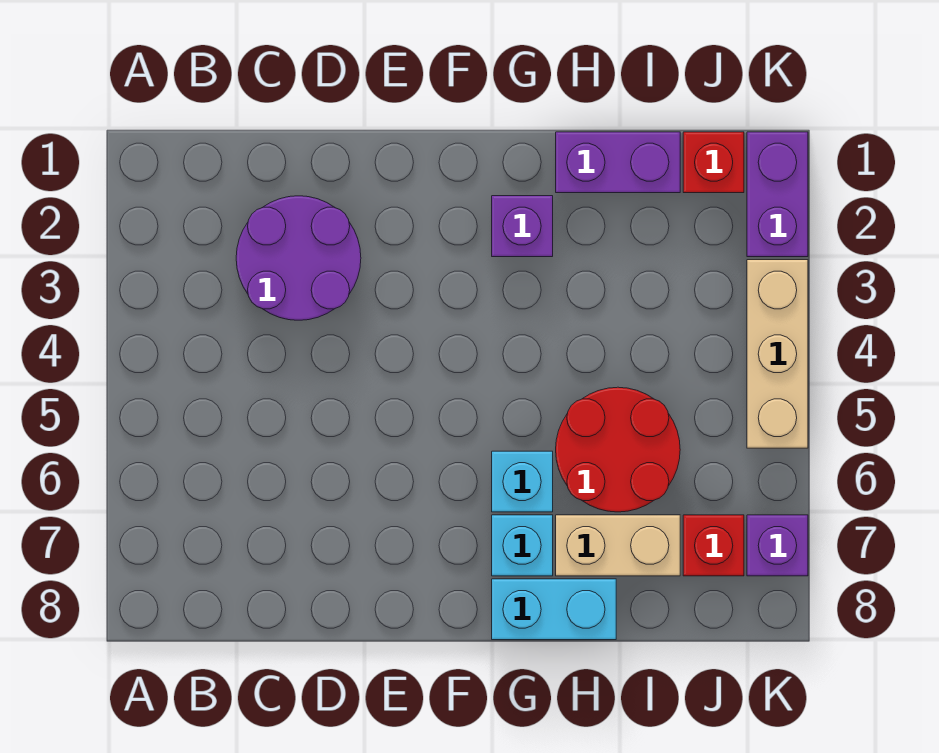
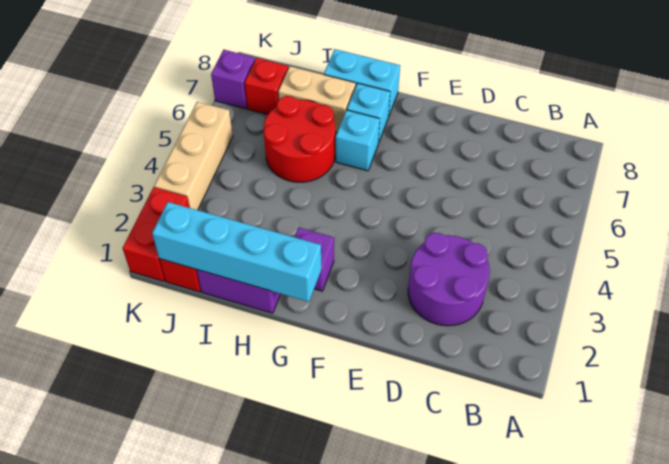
none -> cyan brick G1:J1 level 2
purple brick K1:K2 level 1 -> red brick K1:K2 level 1

